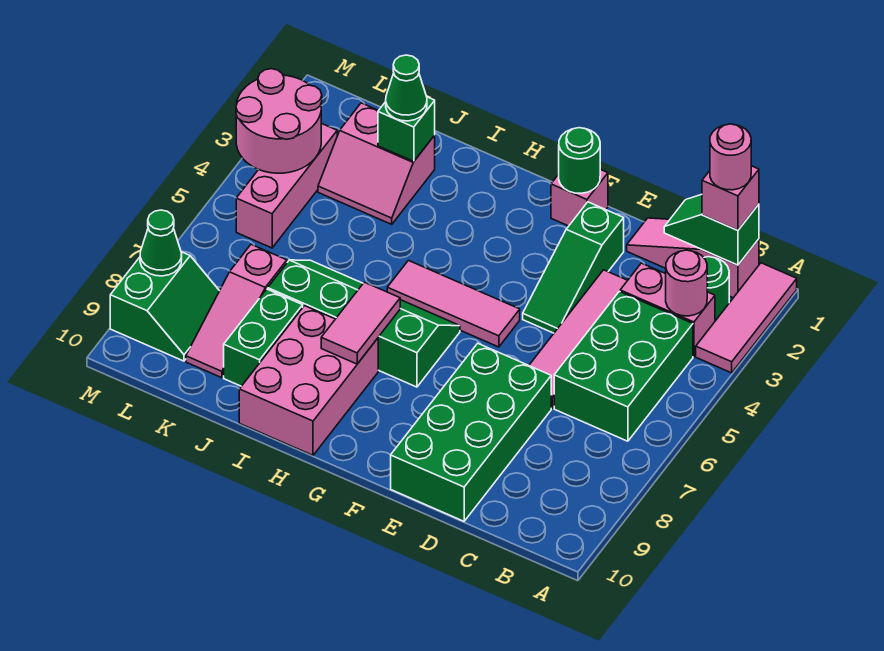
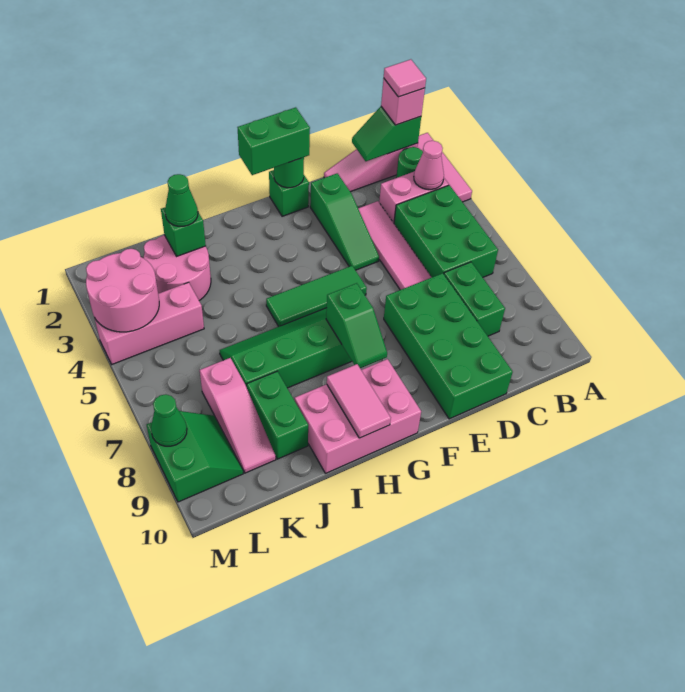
pink round brick B1 level 4 -> pink tile B1 level 4
pink round brick B3 level 2 -> pink cone B3 level 2
none -> green brick C7:C8 level 1
pink brick F1 level 1 -> green brick F1 level 1
none -> green brick F1:G1 level 3
pink tile F5:H5 level 1 -> green tile F5:H5 level 1
none -> green slope G7:G8 level 2 top 7
pink tile H7:H8 level 2 -> pink tile H9:H10 level 2
pink brick H8:I10 level 1 -> pink brick G9:I10 level 1
pink slope J2:K3 level 1 top 2 -> pink round brick J2:K3 level 1
pink brick L3:L5 level 1 -> pink brick K4:M4 level 1

